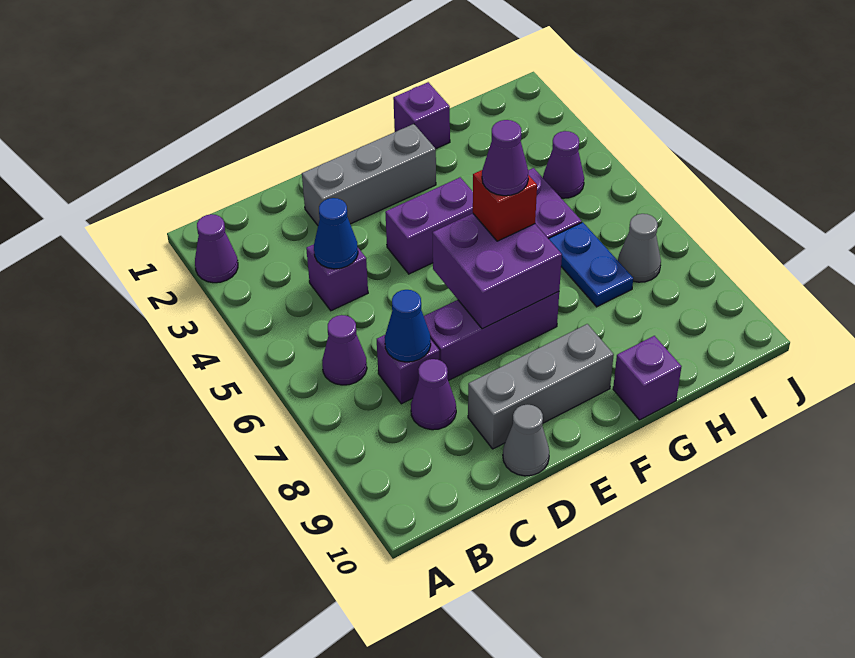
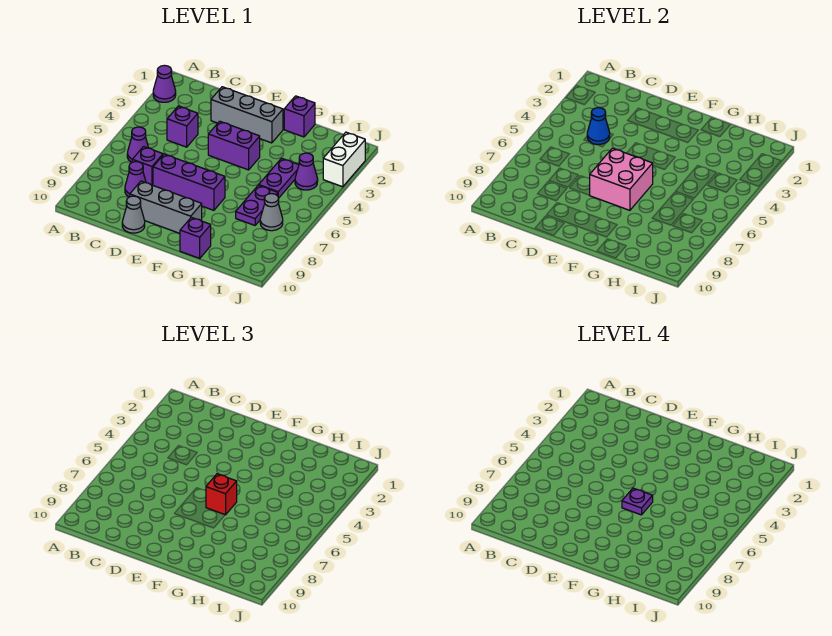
blue cone C7 level 2 -> none
purple brick E6:F7 level 2 -> pink brick E6:F7 level 2
purple cone F6 level 4 -> purple plate F6 level 4
blue plate H6:H7 level 1 -> purple plate H6:H7 level 1
none -> white brick J2:J3 level 1

